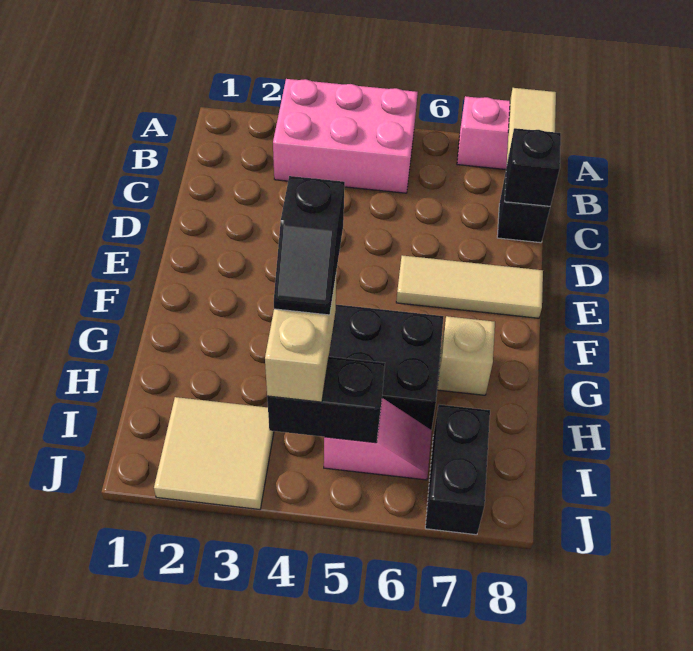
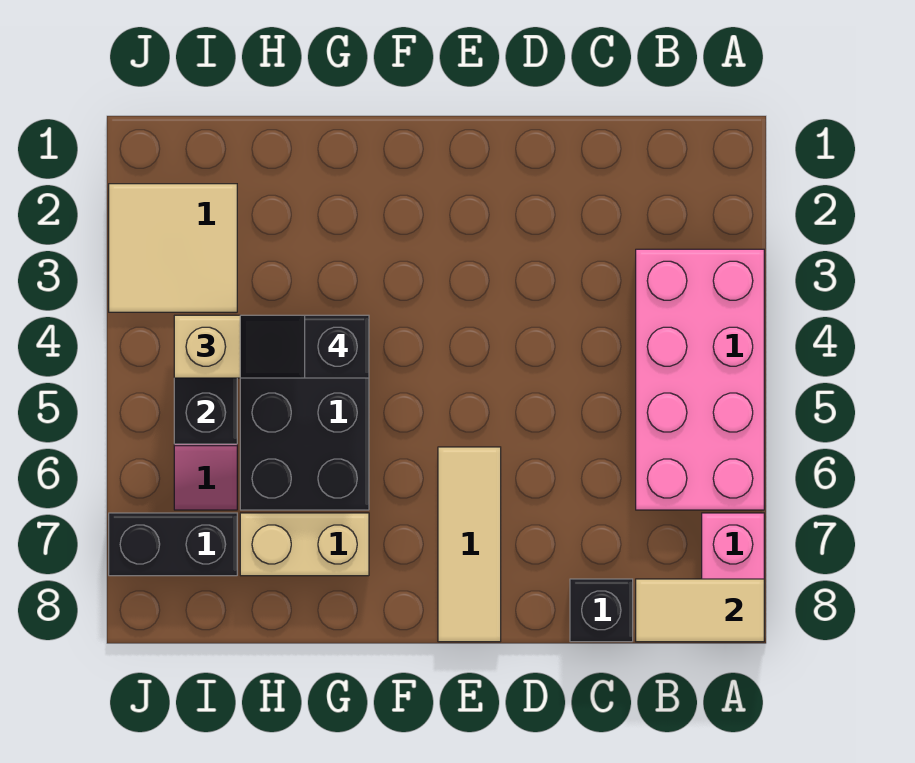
pink brick A3:B5 level 1 -> pink brick A3:B6 level 1
black brick C8 level 2 -> none
tan brick G7 level 1 -> tan brick G7:H7 level 1

